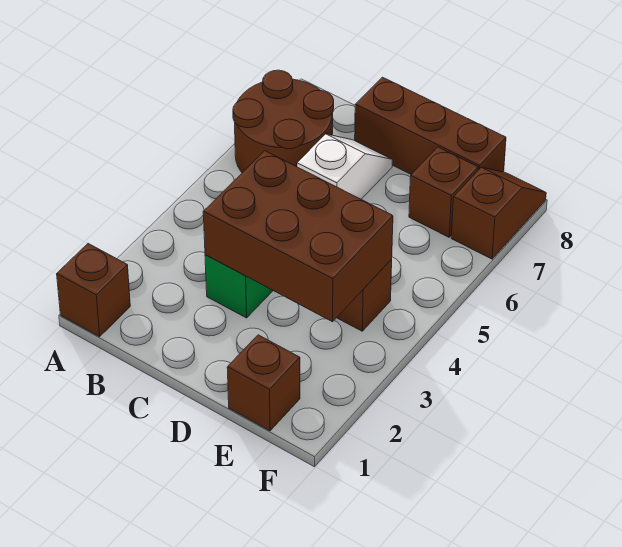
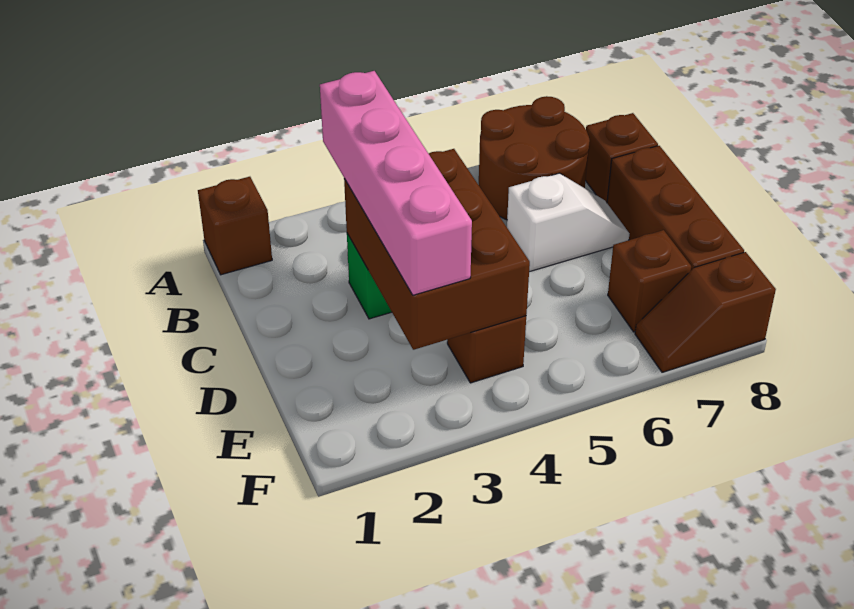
none -> pink brick B3:E3 level 3
brown brick E1 level 1 -> brown brick B8 level 1
brown slope F7:F8 level 1 top 7 -> brown slope F7:F8 level 1 top 8

